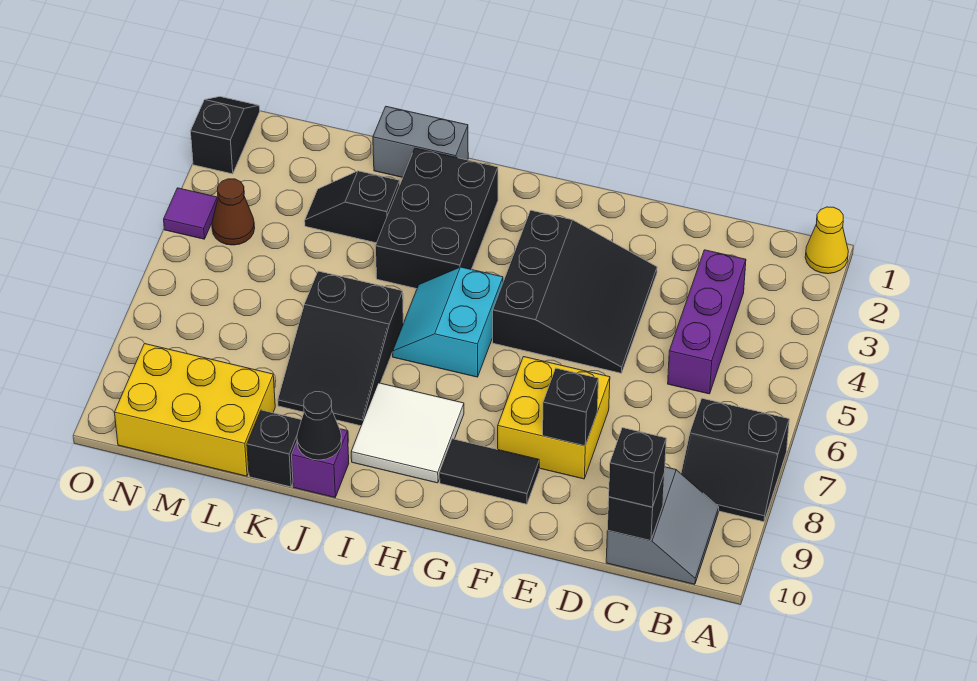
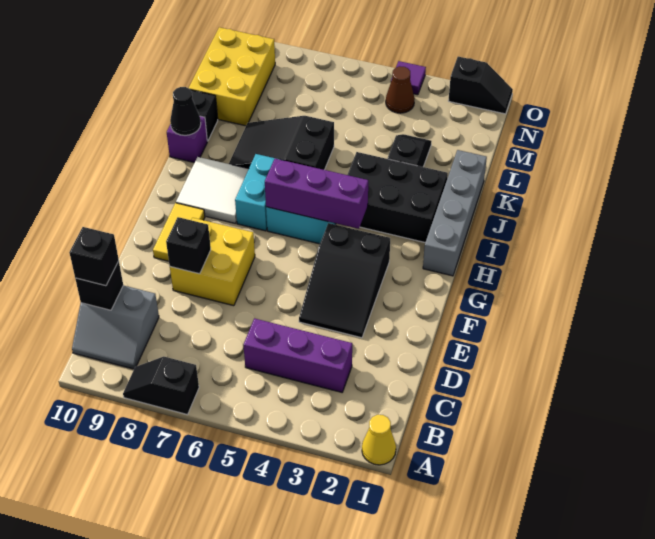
black slope A7:B8 level 1 top 7 -> black slope A7:A8 level 1 top 7
black slope E3:G5 level 1 top G -> black slope E3:G4 level 1 top G
black tile F9:G9 level 1 -> yellow tile F9:G9 level 1
none -> purple brick H4:H6 level 2
none -> cyan brick H7:I7 level 1
grey brick J1:K1 level 1 -> grey brick H1:K1 level 1

